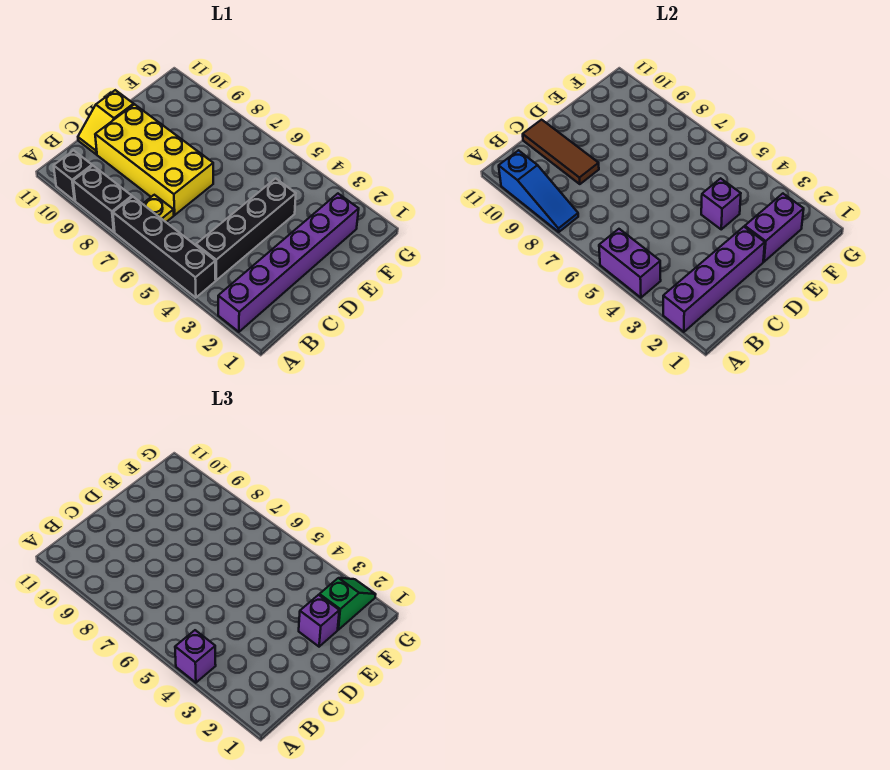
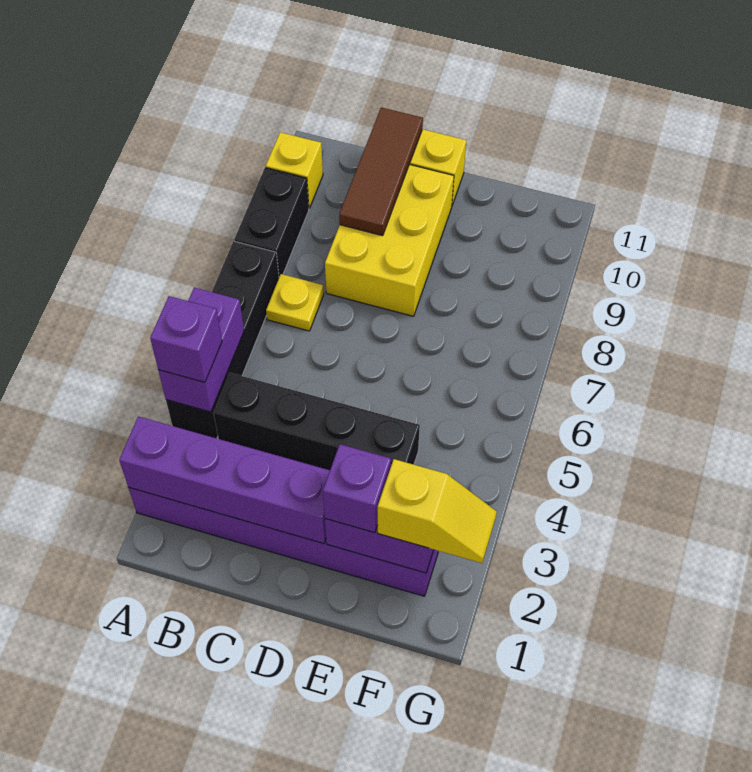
blue slope A8:A10 level 2 top 10 -> none
black brick A10 level 1 -> yellow brick A10 level 1
yellow brick C7:D10 level 1 -> yellow brick C8:D10 level 1
purple brick E4 level 2 -> none
green slope F2:G2 level 3 top F -> yellow slope F2:G2 level 3 top F

